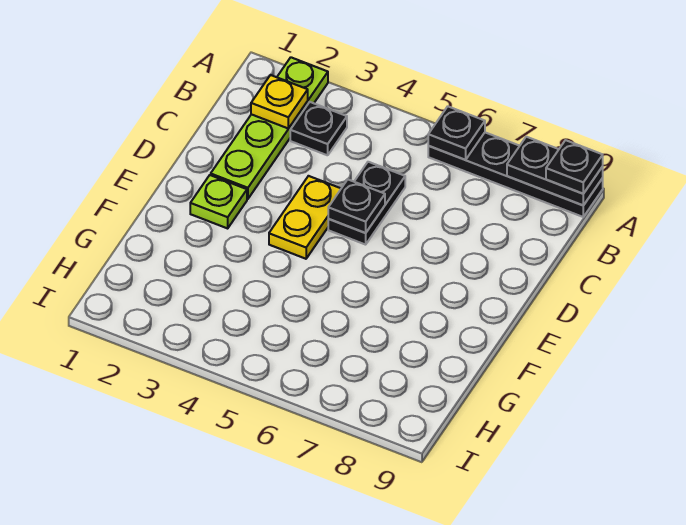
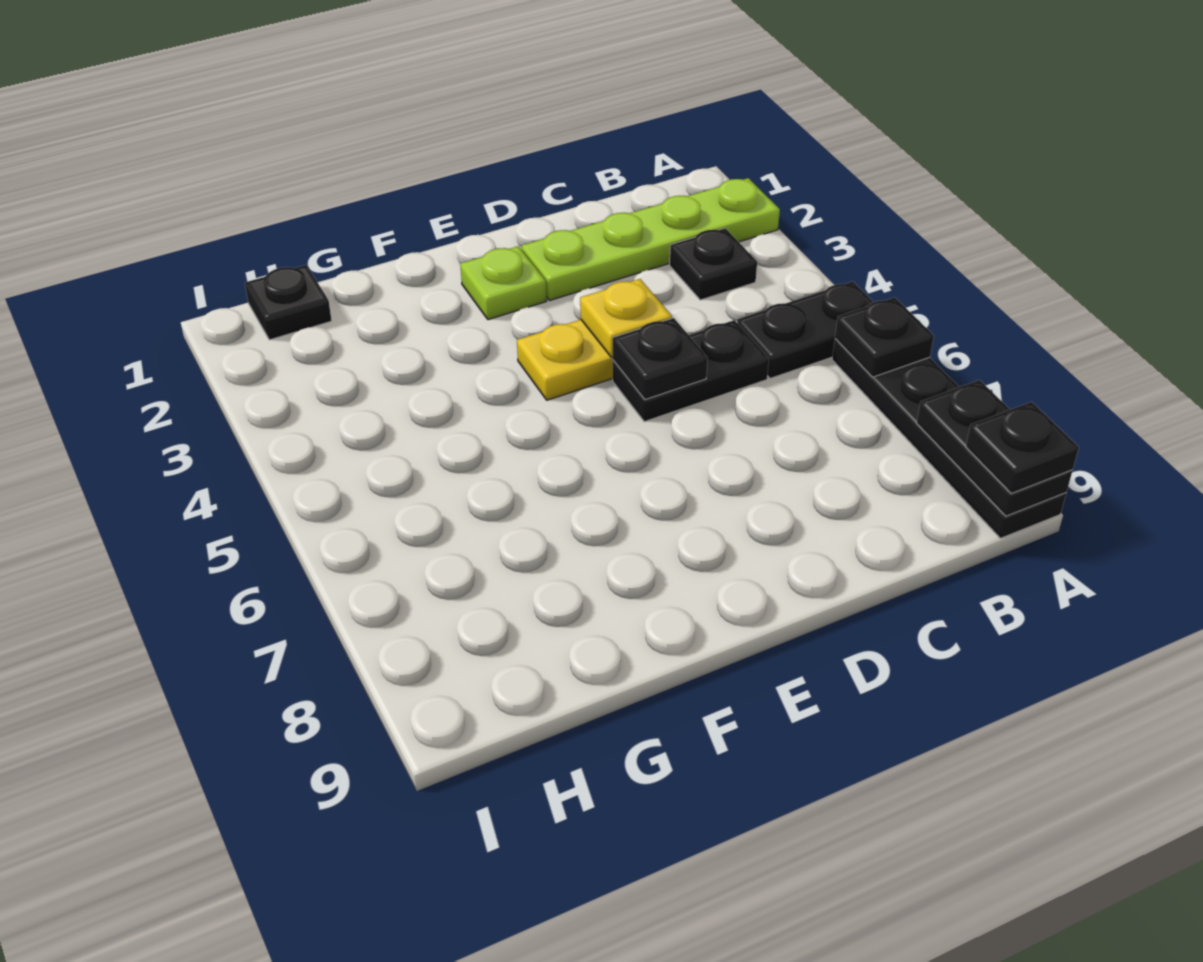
none -> black plate A5:B5 level 1
yellow plate B2 level 2 -> yellow plate D4 level 2
none -> black plate H1 level 1

